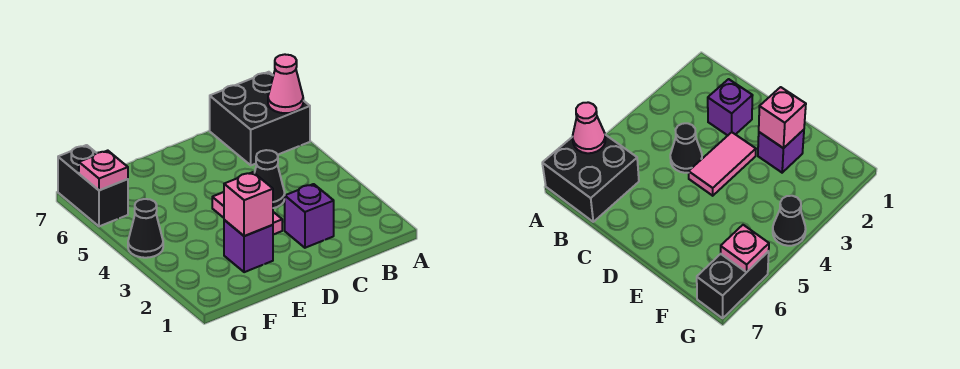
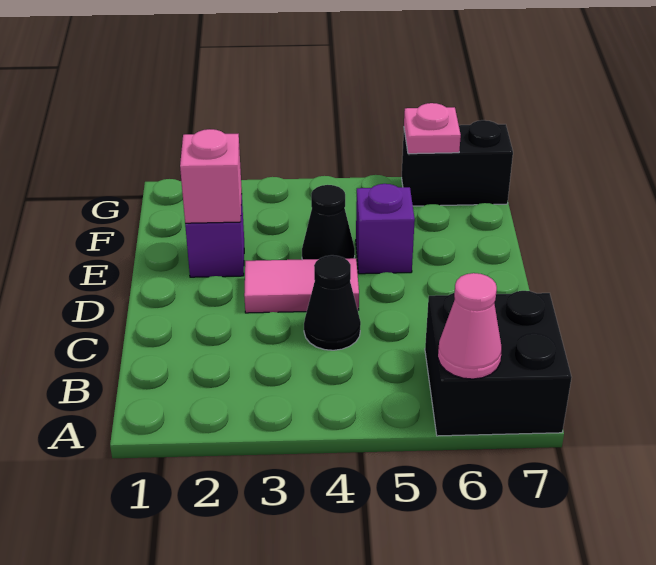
purple brick C2 level 1 -> purple brick E5 level 1
black cone G4 level 1 -> black cone E4 level 1

